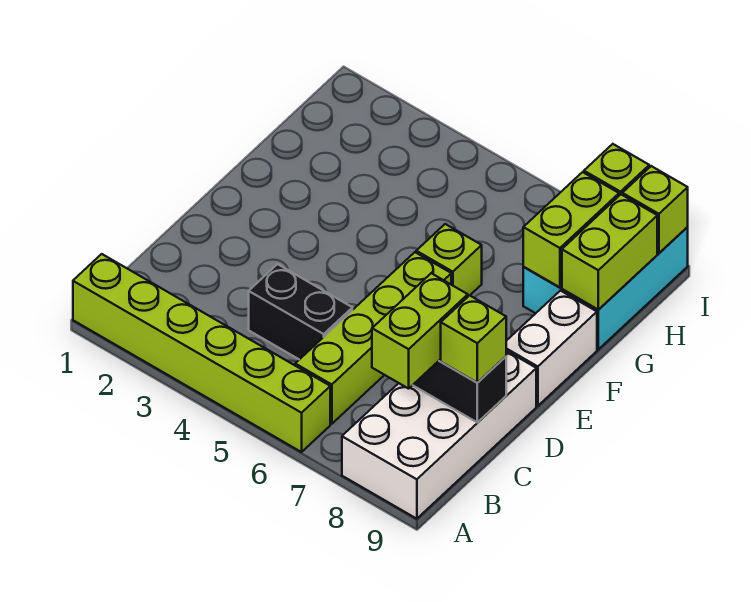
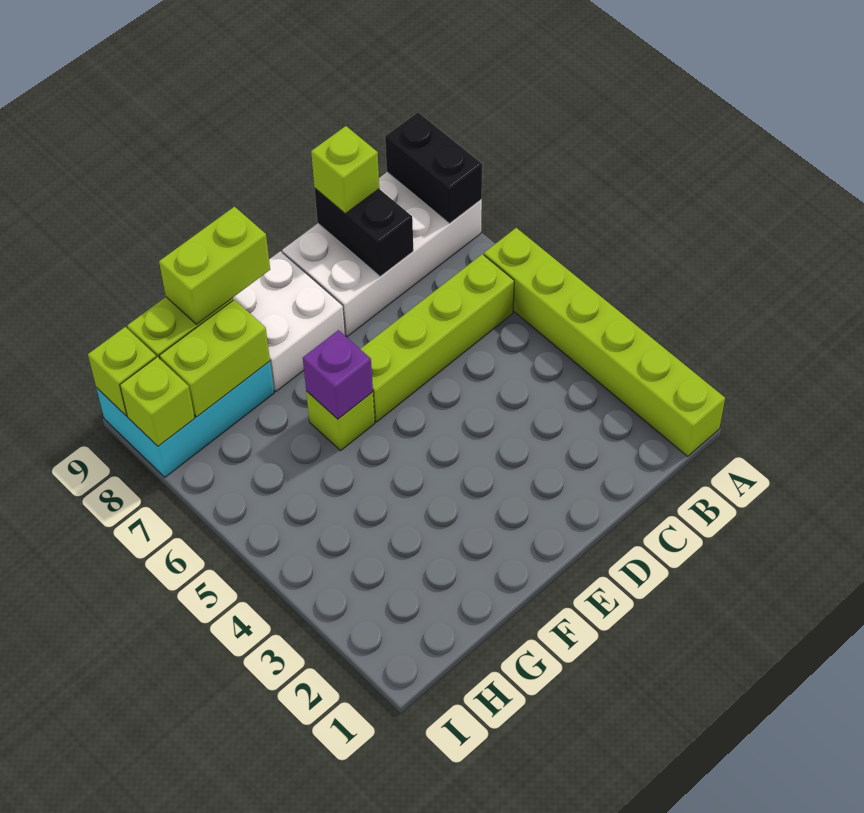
lime brick B8:C8 level 3 -> lime brick F9:G9 level 3
black brick C4:C5 level 1 -> black brick A8:A9 level 2
white brick E9:F9 level 1 -> white brick E8:F9 level 1
none -> purple brick F6 level 2

